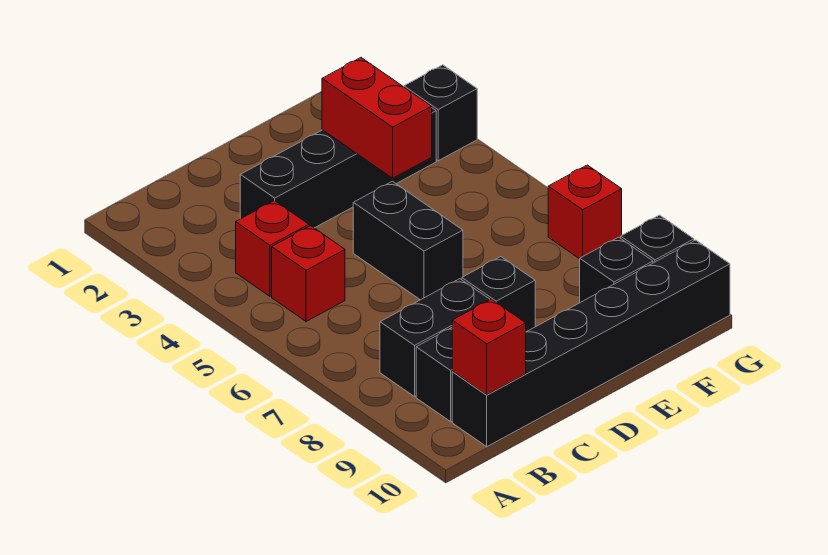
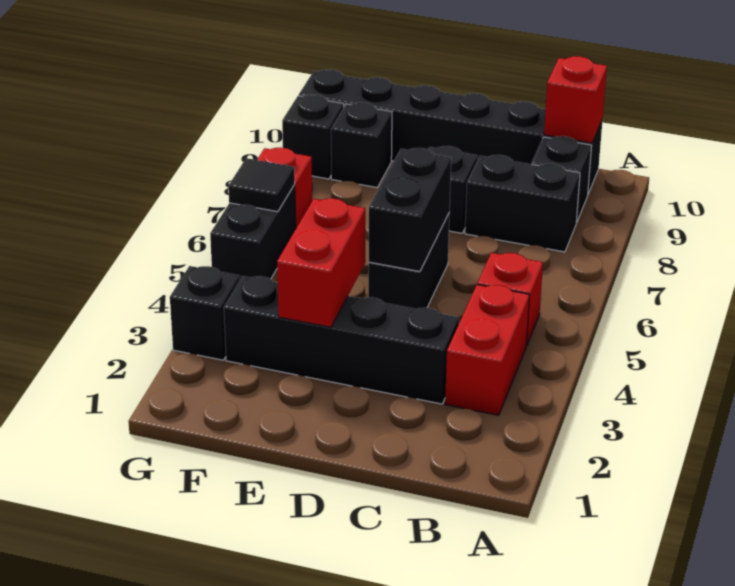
red brick B4 level 1 -> red brick B3:B4 level 1
none -> black brick D5:D6 level 2
none -> black brick G5:G6 level 1
none -> black tile G6 level 2

